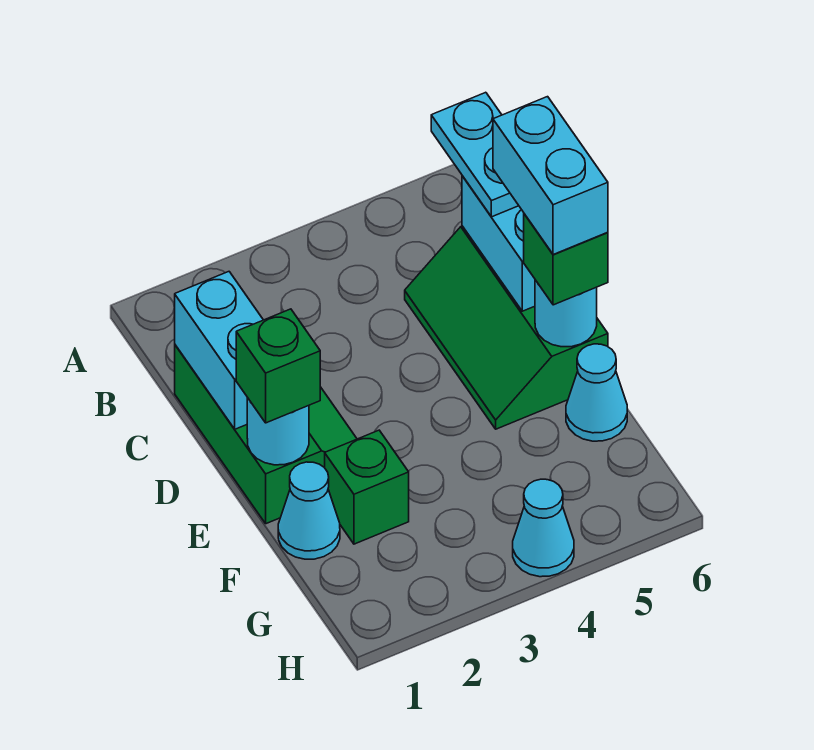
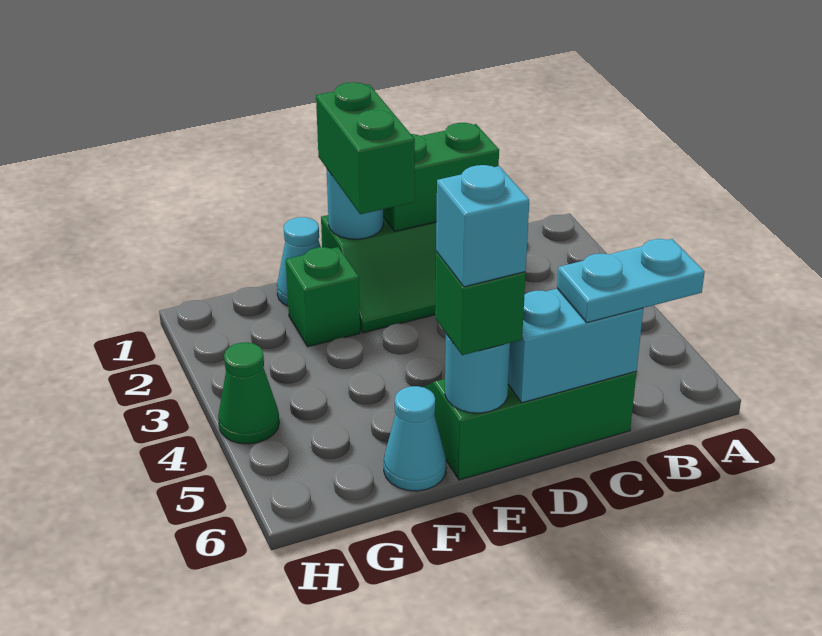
cyan brick C1:D1 level 2 -> green brick C1:D1 level 2
cyan brick D6:E6 level 4 -> cyan brick E6 level 4
green brick E1 level 3 -> green brick E1:E2 level 3
cyan cone H4 level 1 -> green cone H4 level 1

